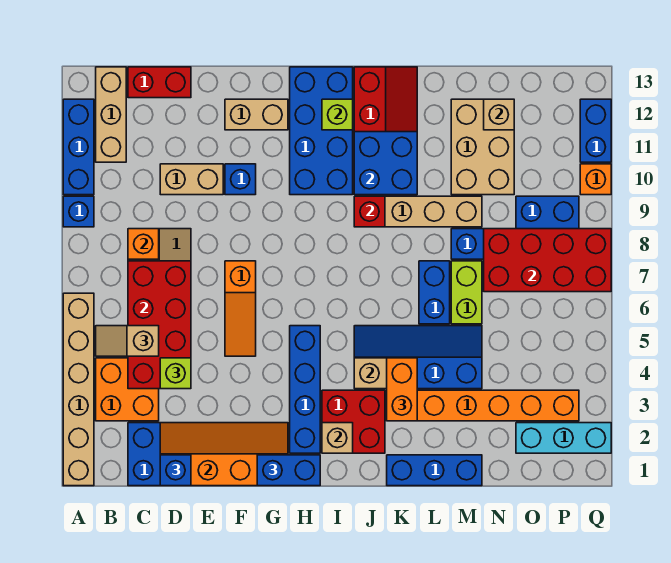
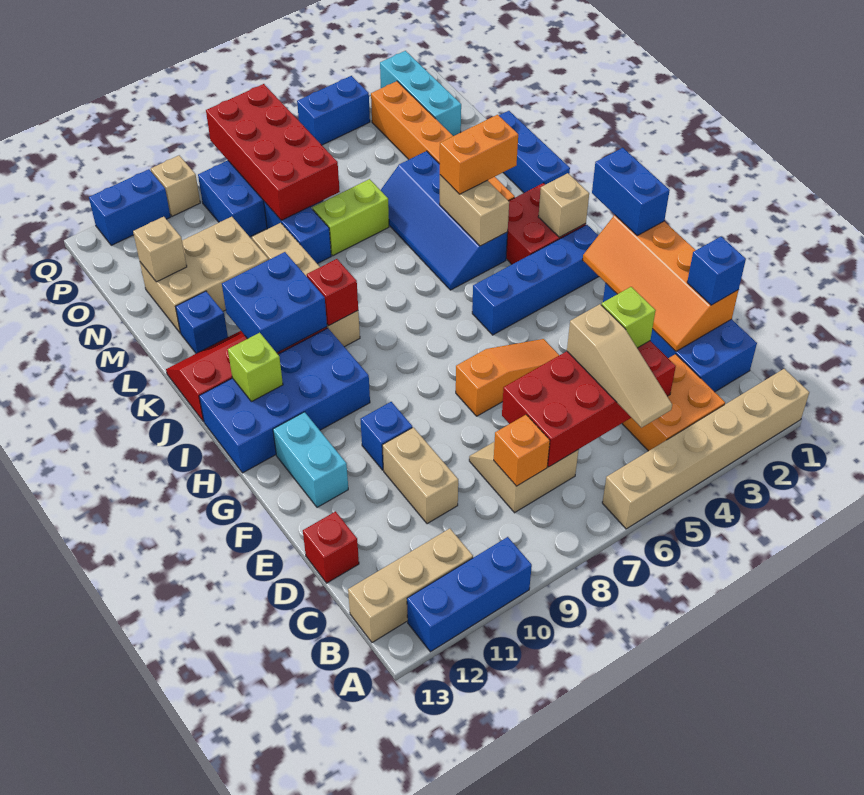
blue brick A9 level 1 -> blue brick L12 level 1
tan slope B5:C5 level 3 top C -> tan slope B5:D5 level 3 top D
red brick C13:D13 level 1 -> red brick D13 level 1
tan brick F12:G12 level 1 -> cyan brick F12:G12 level 1
blue brick L6:L7 level 1 -> blue brick Q4:Q5 level 1
orange brick Q10 level 1 -> tan brick Q10 level 1

